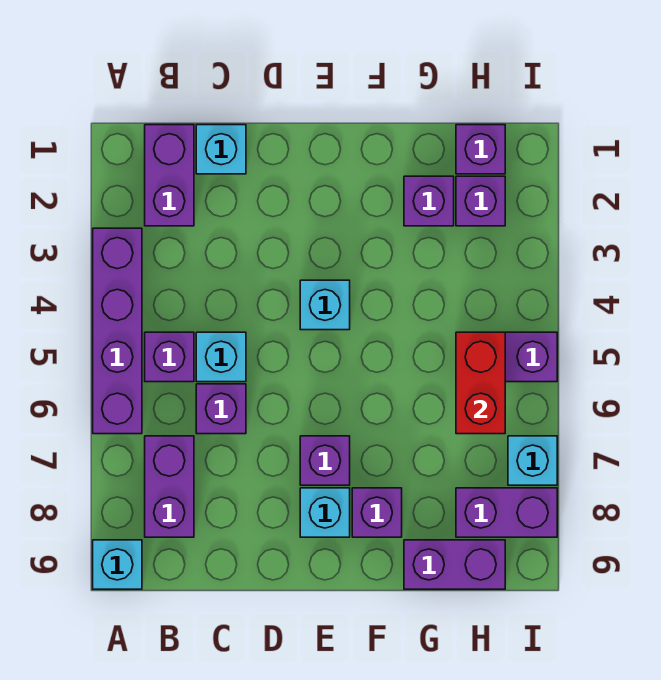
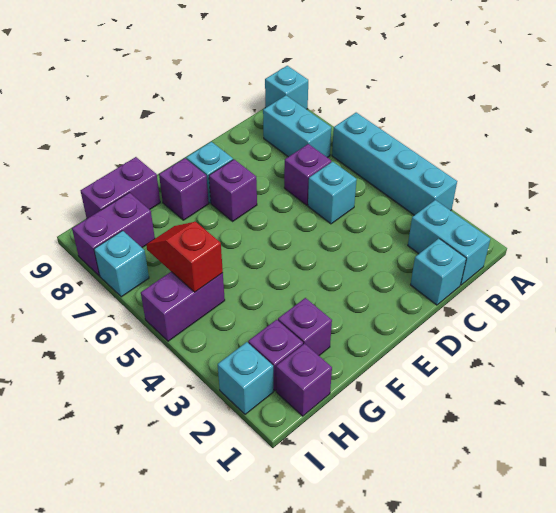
purple brick A3:A6 level 1 -> cyan brick A3:A6 level 1
purple brick B1:B2 level 1 -> cyan brick B1:B2 level 1
purple brick B5 level 1 -> none
purple brick B7:B8 level 1 -> cyan brick B7:B8 level 1
cyan brick E4 level 1 -> cyan brick I2 level 1
red brick H5:H6 level 2 -> red slope H5:H6 level 2 top 5

